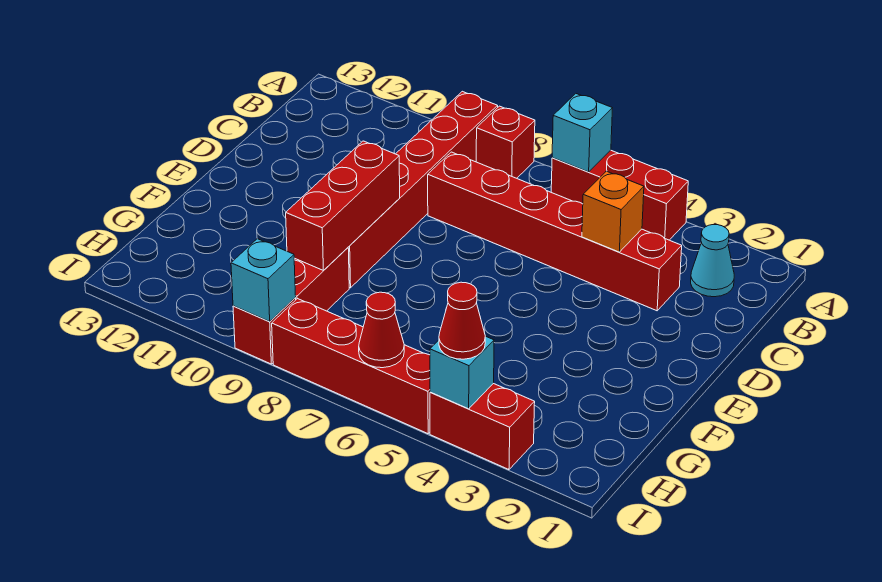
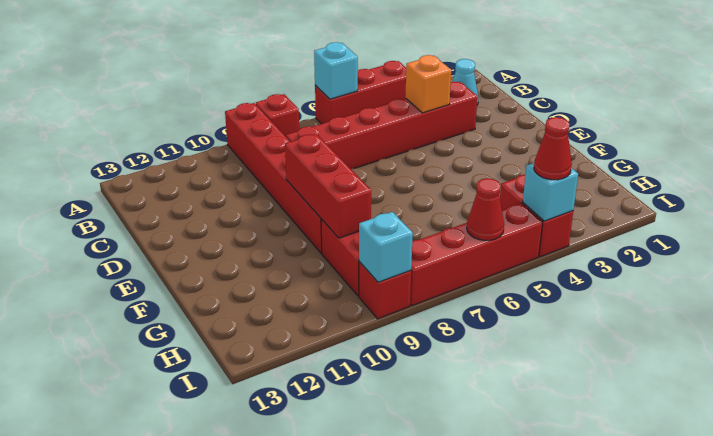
red brick I3:I4 level 1 -> red brick H4:I4 level 1

